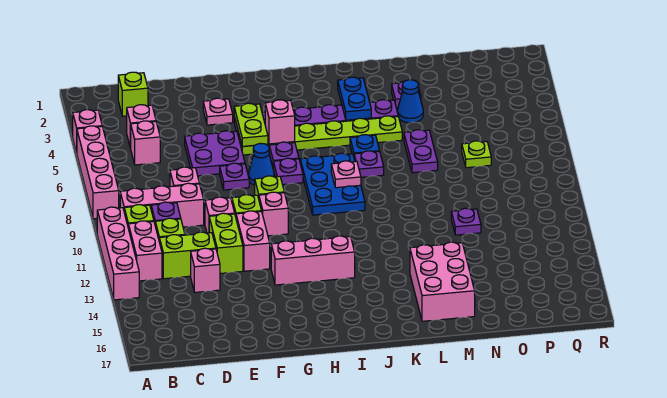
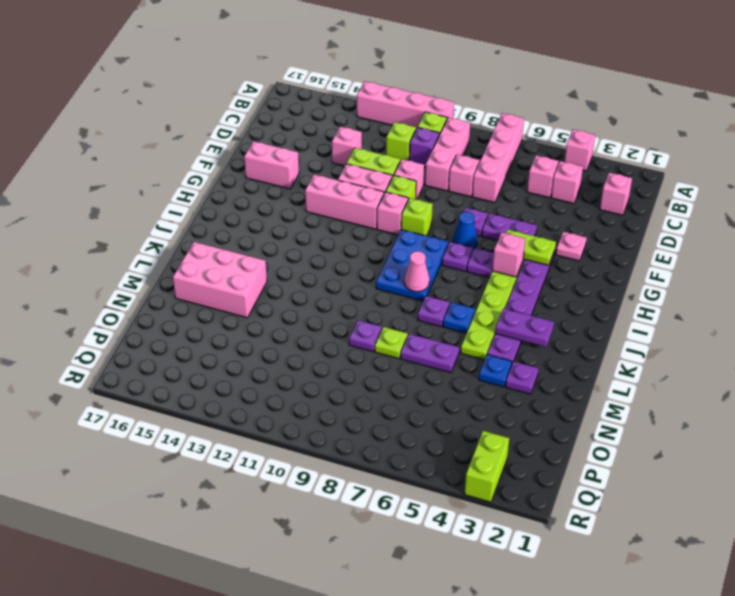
pink brick A5:A8 level 1 -> pink brick A7:D7 level 1
pink brick B11:B12 level 1 -> pink brick F15:F16 level 1
lime brick C2 level 1 -> pink brick C2 level 1
lime brick C12:D12 level 1 -> lime brick Q3:R3 level 1
purple plate E5:F6 level 1 -> purple plate F5:F6 level 1
pink brick G13:I13 level 1 -> pink brick G11:G13 level 1
blue plate I7:J9 level 1 -> blue plate H8:J9 level 1
pink plate J8 level 2 -> pink cone J8 level 2
blue plate K3:K4 level 2 -> purple plate K3:K4 level 2
blue cone M4 level 1 -> blue plate M4 level 1
purple plate N11 level 1 -> purple plate M9 level 1
lime plate O7 level 1 -> lime plate M8 level 1

